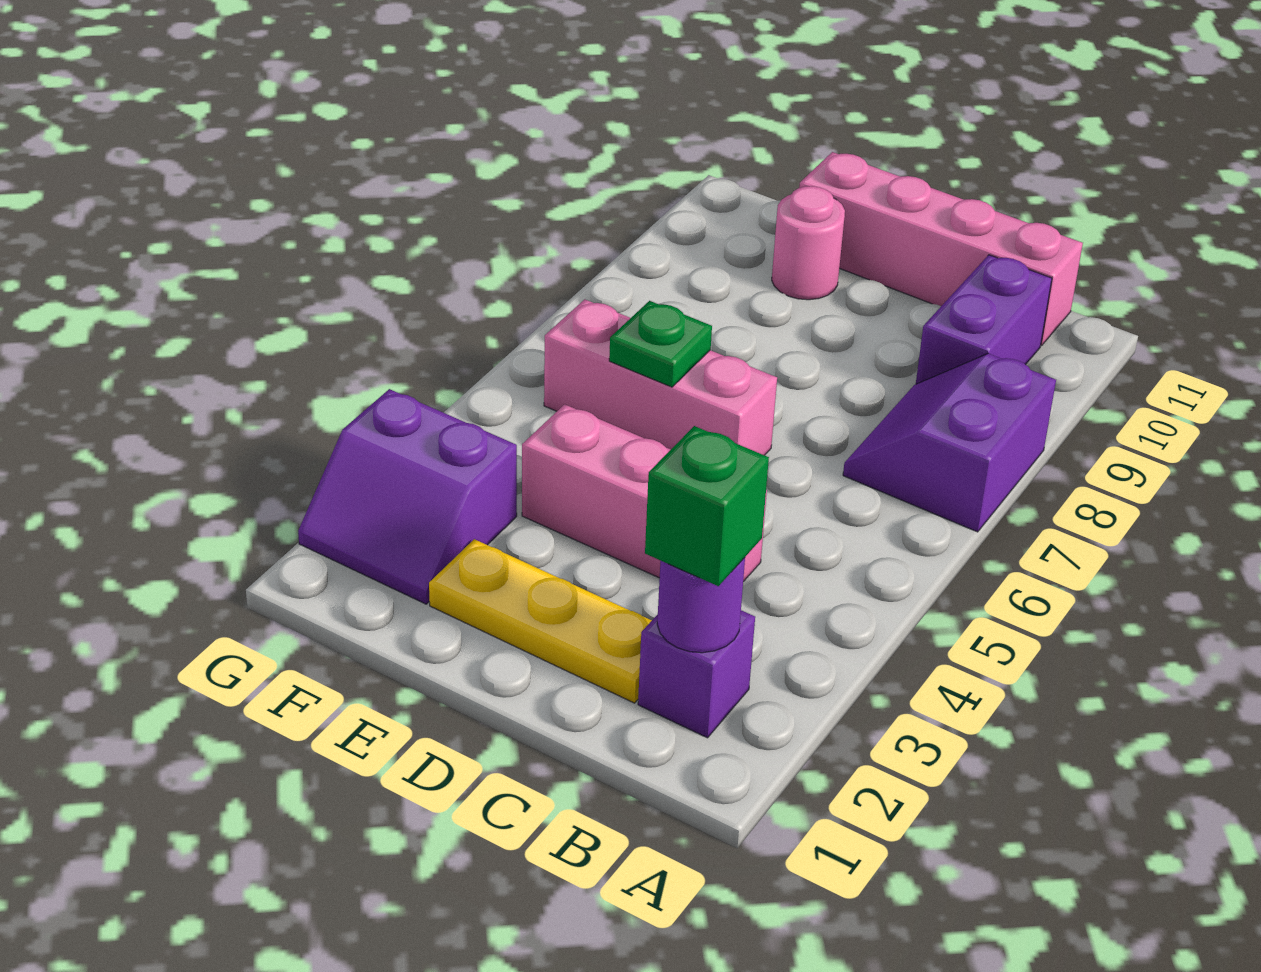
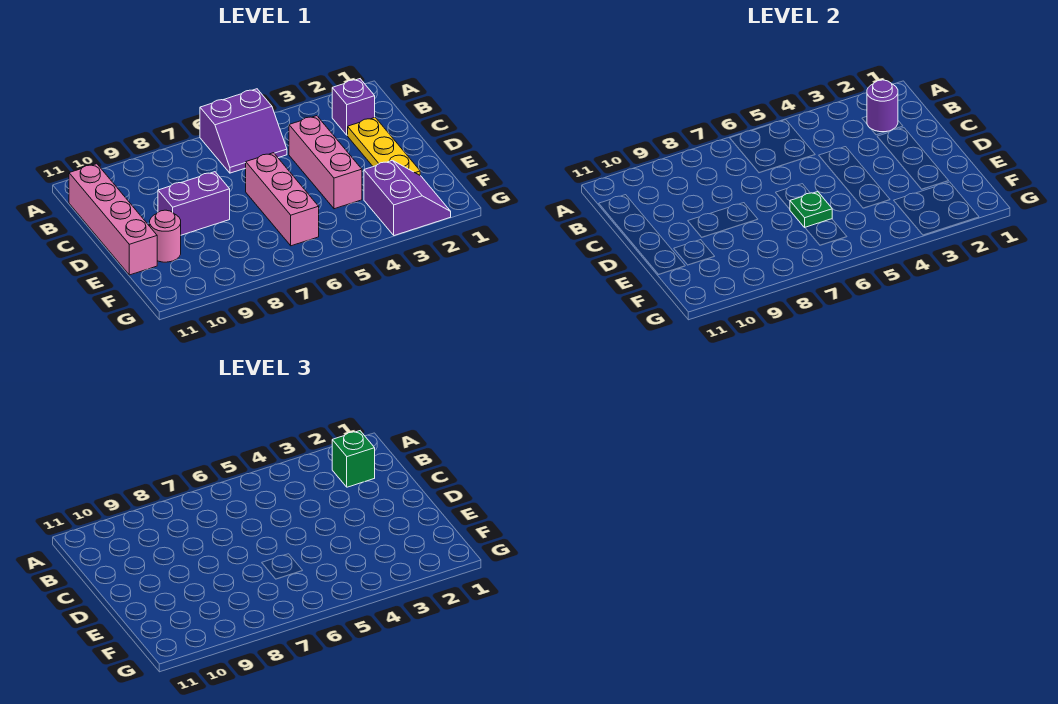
purple slope A7:B8 level 1 top A -> purple slope A5:B6 level 1 top A
purple brick B9:B10 level 1 -> purple brick D8:D9 level 1

